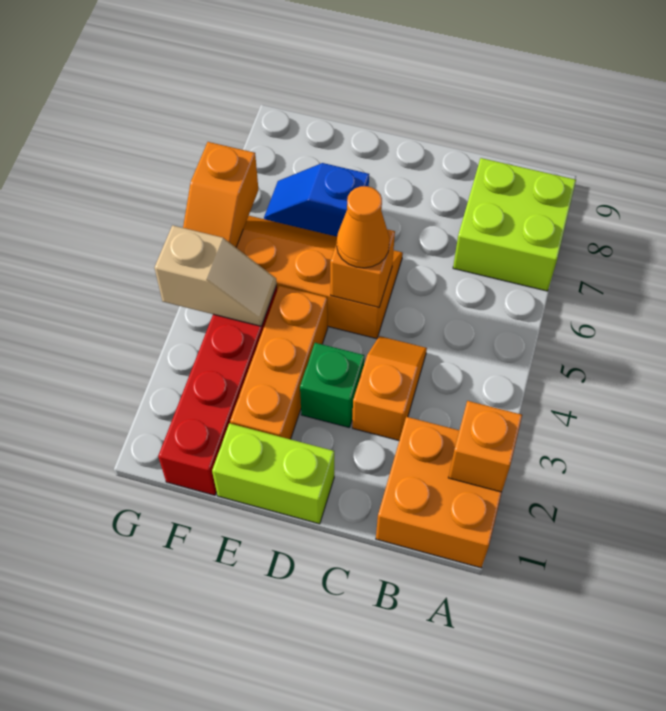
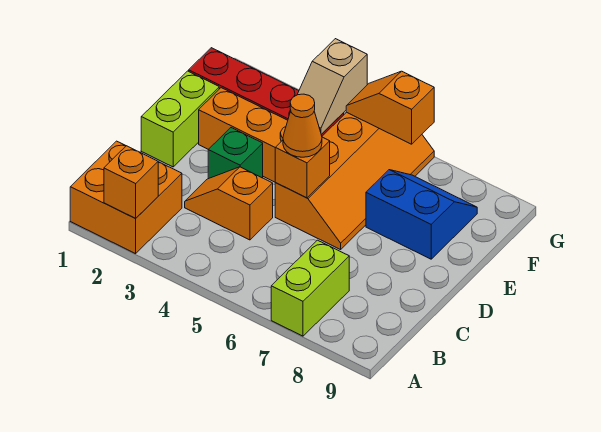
lime brick A7:B8 level 1 -> lime brick A7:B7 level 1
orange slope C3:C4 level 1 top 3 -> orange slope C3:C4 level 1 top 4
blue slope E7:F7 level 1 top E -> blue slope E7:F8 level 1 top E

